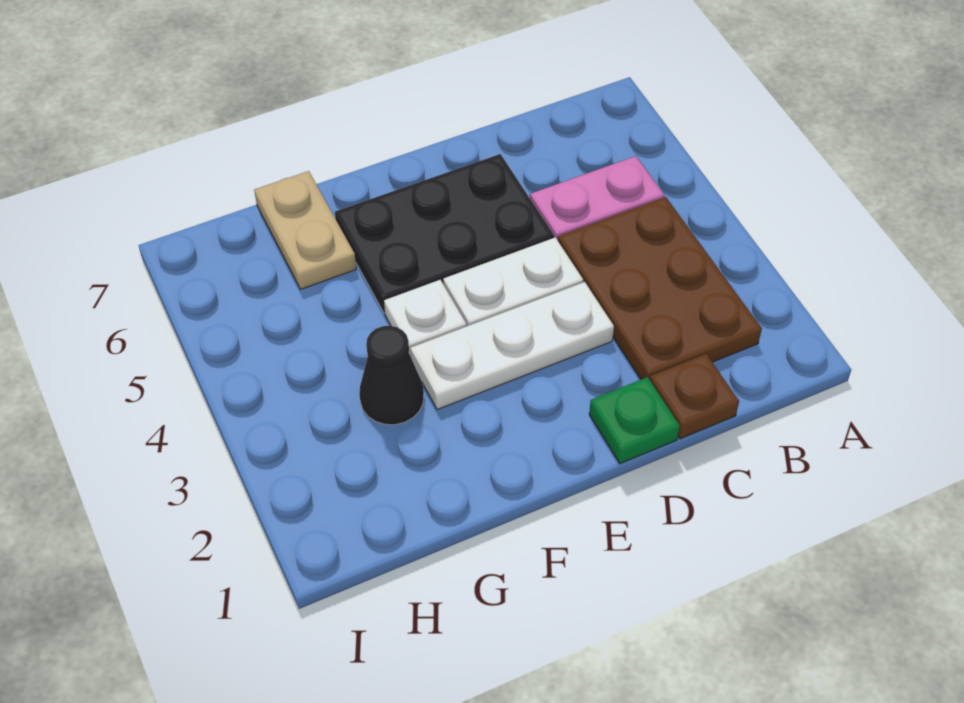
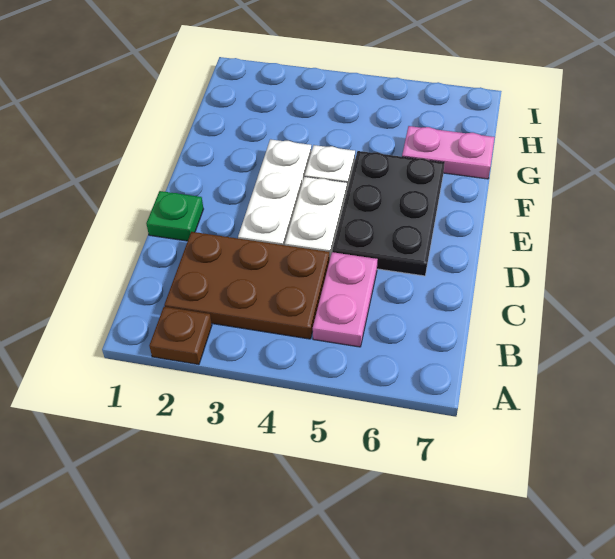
brown plate C1 level 1 -> brown plate A2 level 1
black cone G3 level 1 -> none
tan plate G6:G7 level 1 -> pink plate G6:G7 level 1

